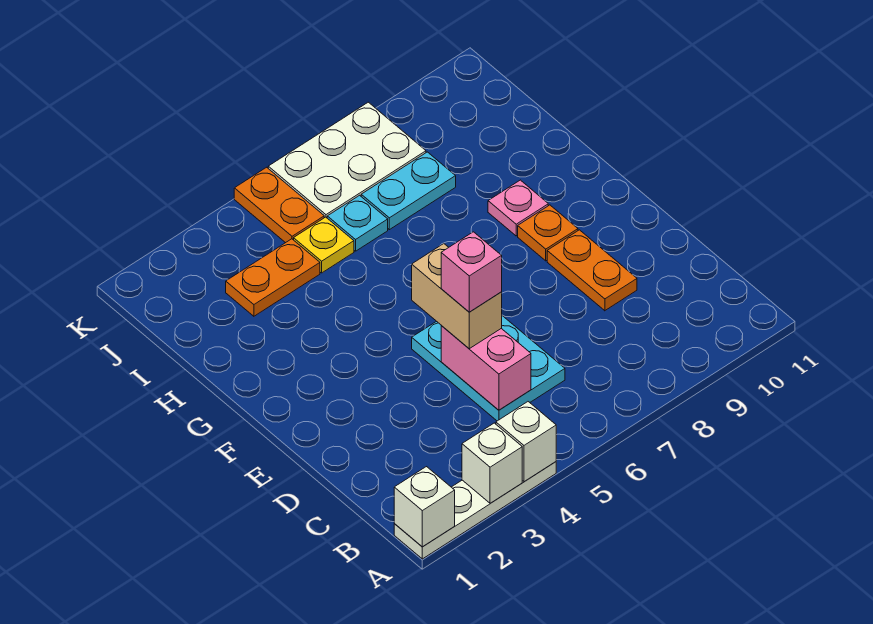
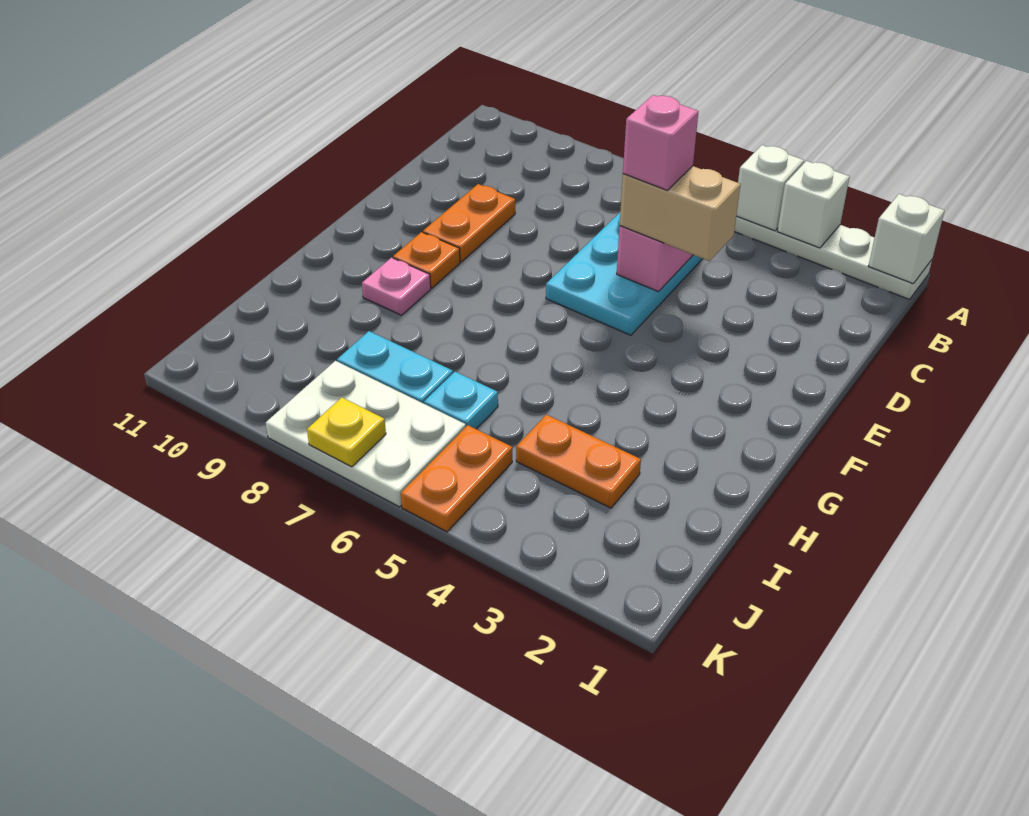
tan brick D5:E5 level 3 -> tan brick D4:D5 level 3
yellow plate I5 level 1 -> yellow plate K7 level 2

